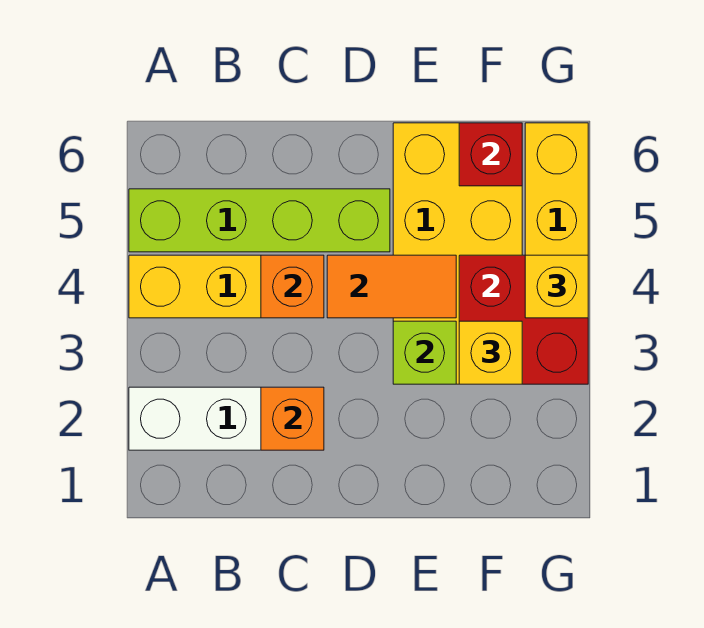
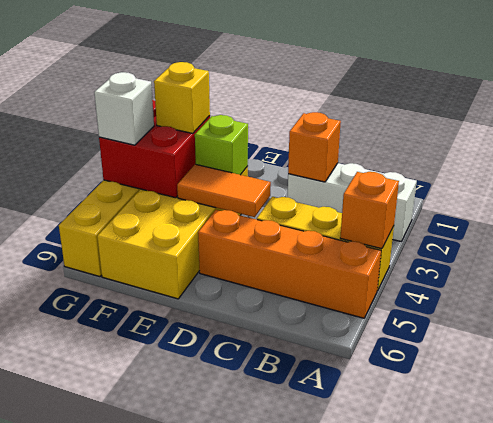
lime brick A5:D5 level 1 -> orange brick A5:D5 level 1
orange brick C4 level 2 -> orange brick A4 level 2
red brick F6 level 2 -> none
yellow brick G4 level 3 -> white brick G4 level 3

